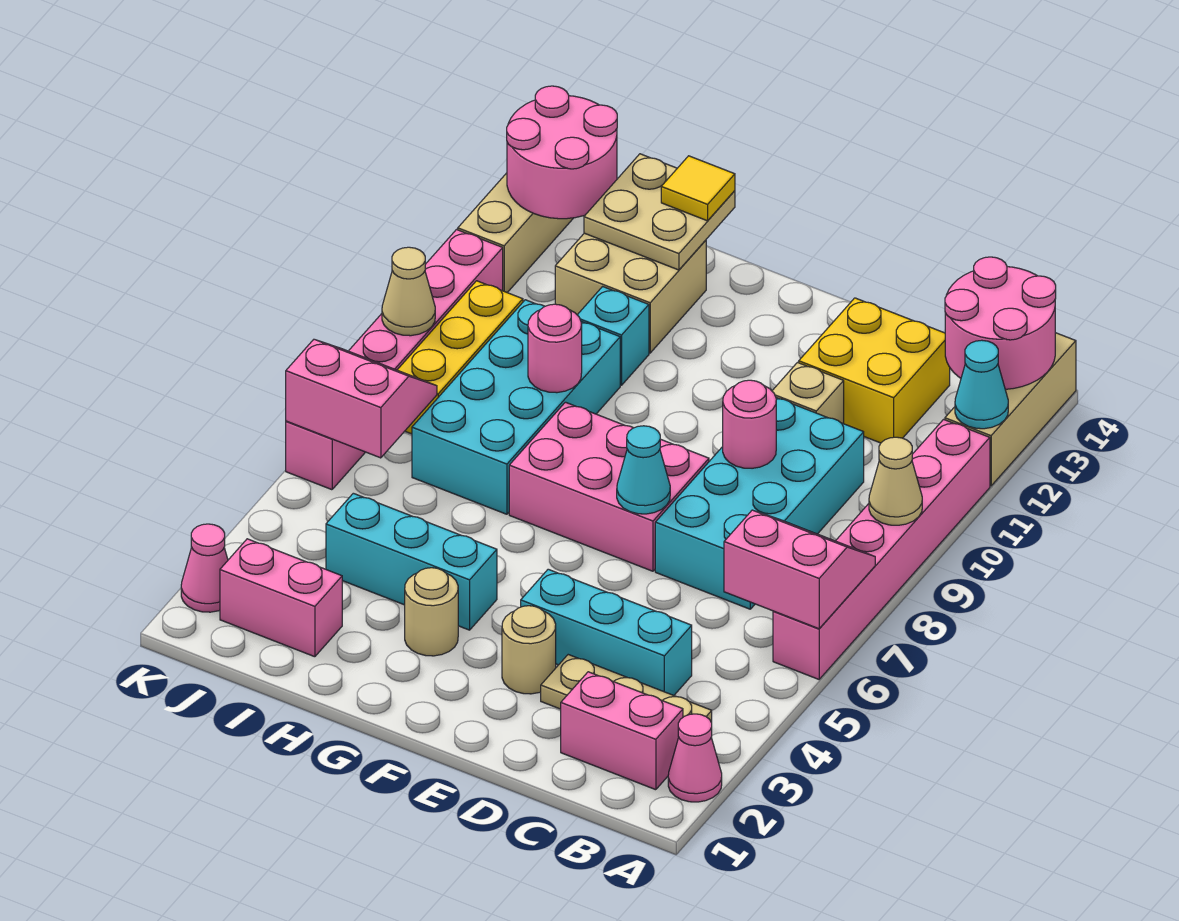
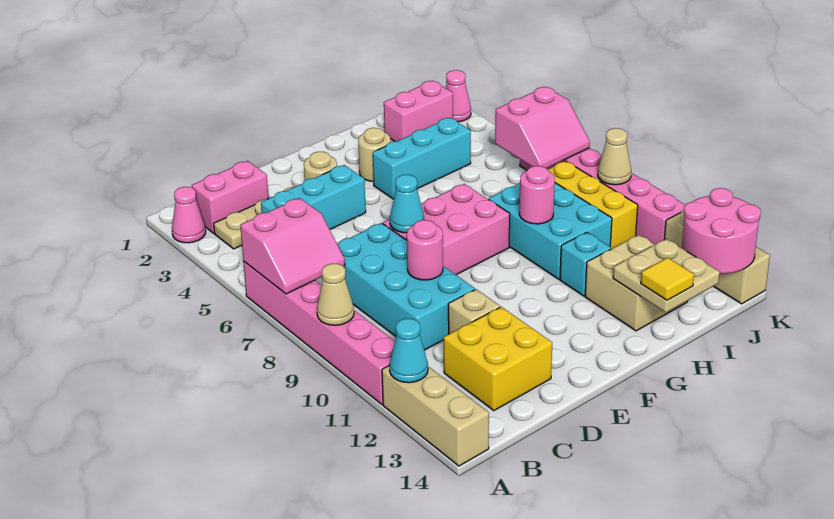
pink round brick A13:B14 level 2 -> none
cyan brick H7:I10 level 1 -> cyan brick H8:I10 level 1

